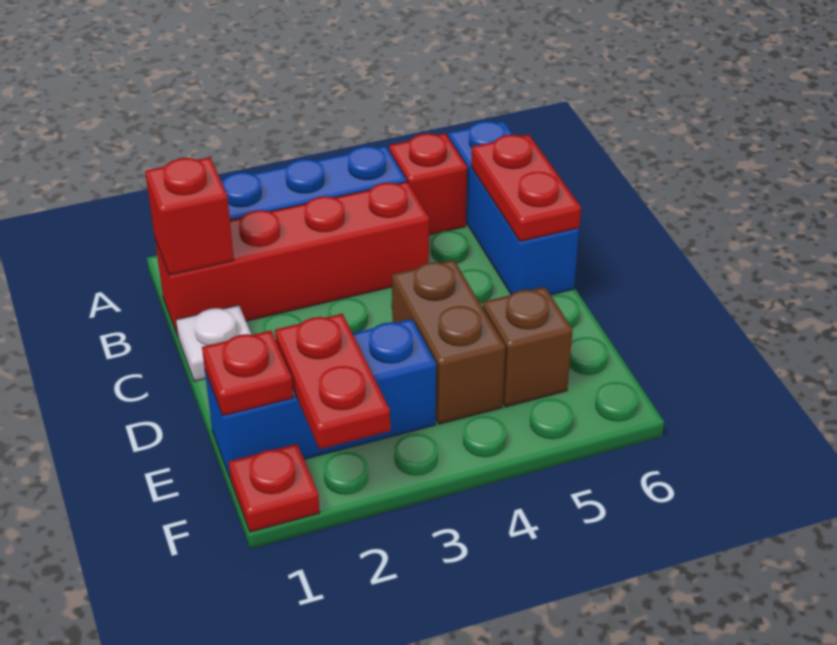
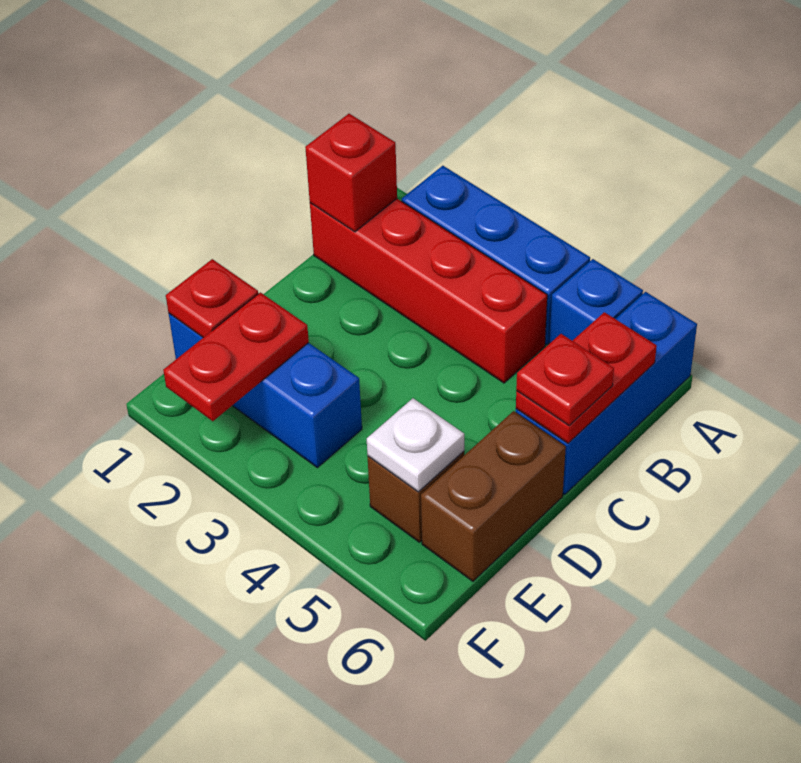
red brick A5 level 1 -> blue brick A5 level 1
white plate C1 level 1 -> white plate E5 level 2
brown brick D4:E4 level 1 -> brown brick D6:E6 level 1
red plate F1 level 1 -> red plate C6 level 3

